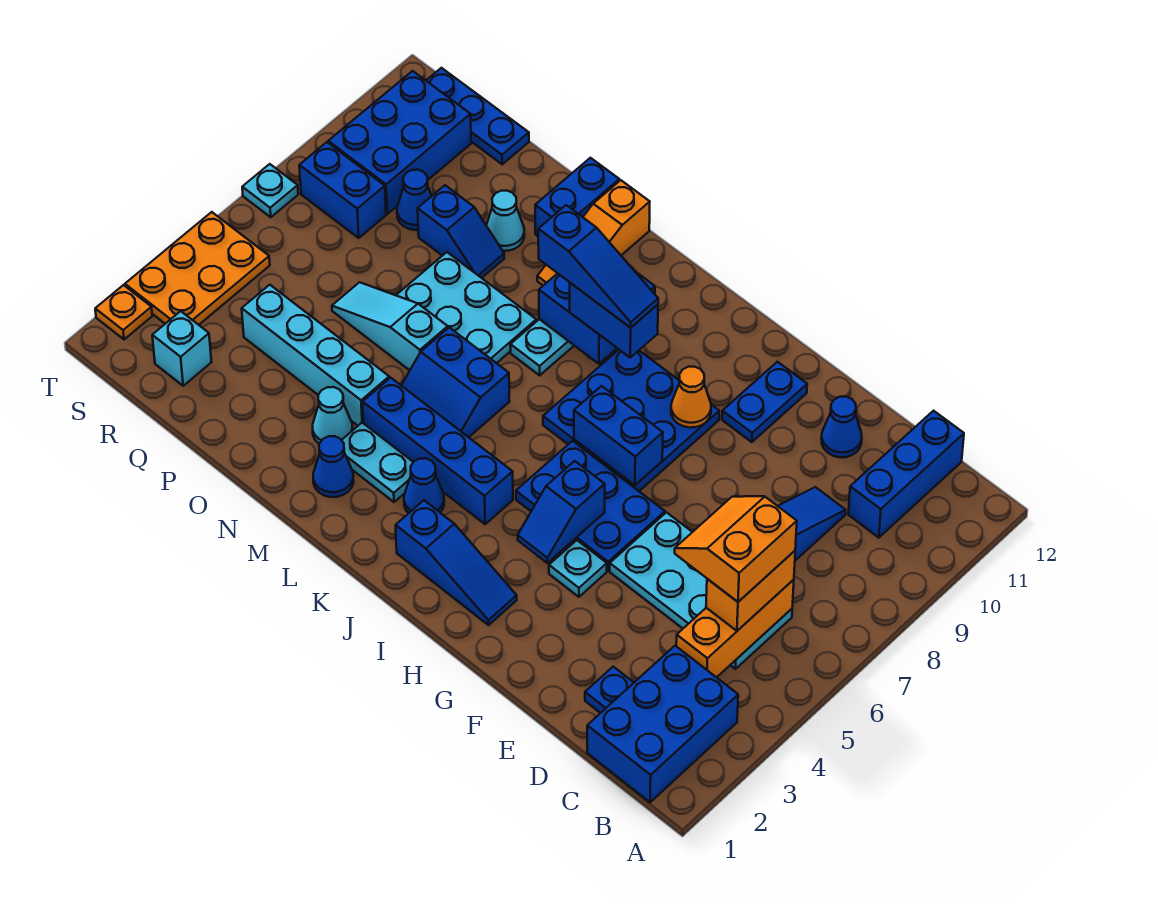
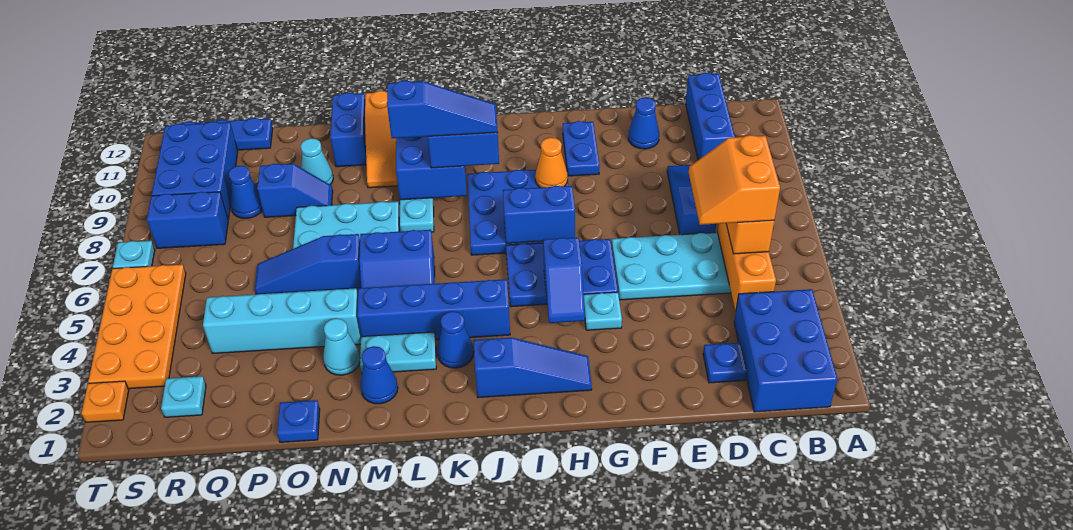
cyan slope N6:P6 level 1 top N -> blue slope N6:P6 level 1 top N
none -> blue plate O1 level 1
cyan brick R2 level 1 -> cyan plate R2 level 1
orange plate S3:T5 level 1 -> orange plate S3:T6 level 1

